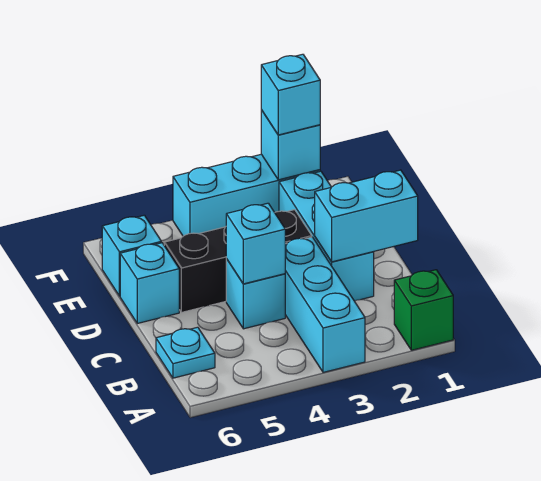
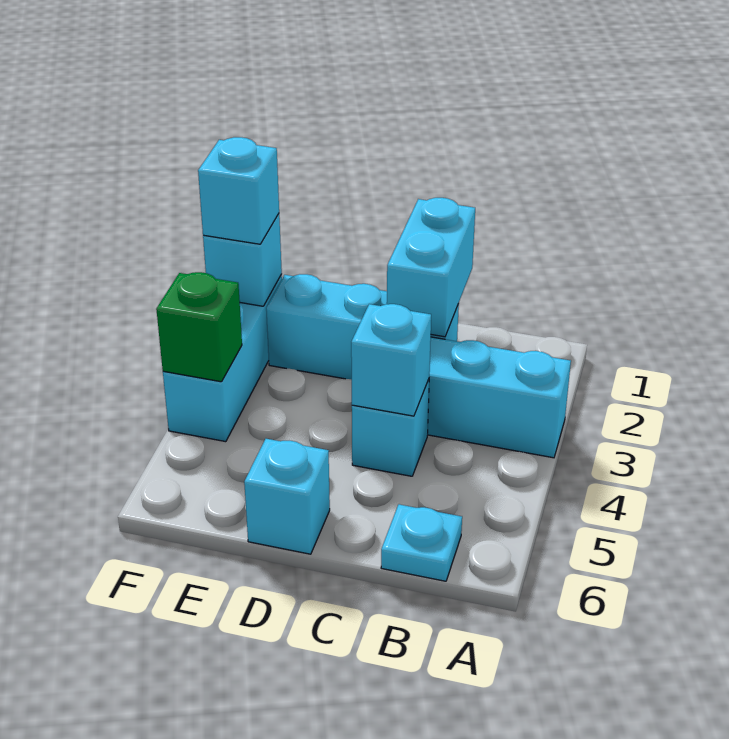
green brick A1 level 1 -> green brick F4 level 2
black brick D3:D5 level 1 -> none
cyan brick E6 level 1 -> none

